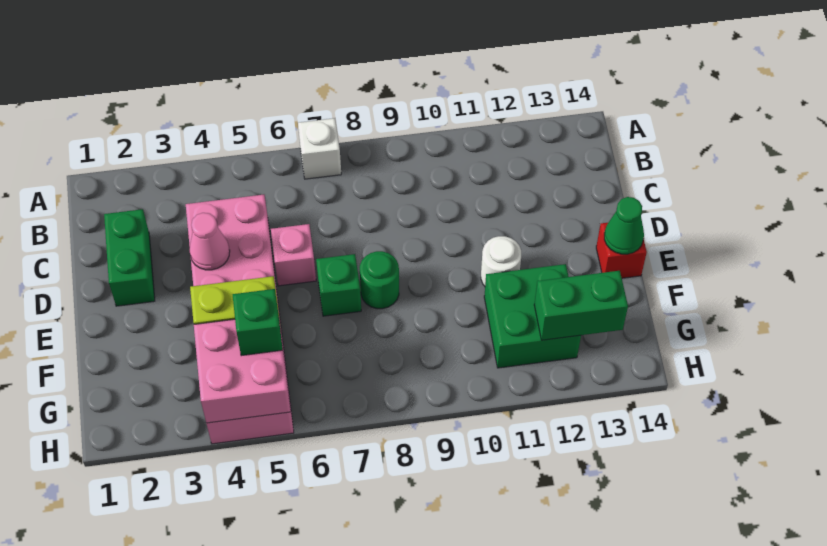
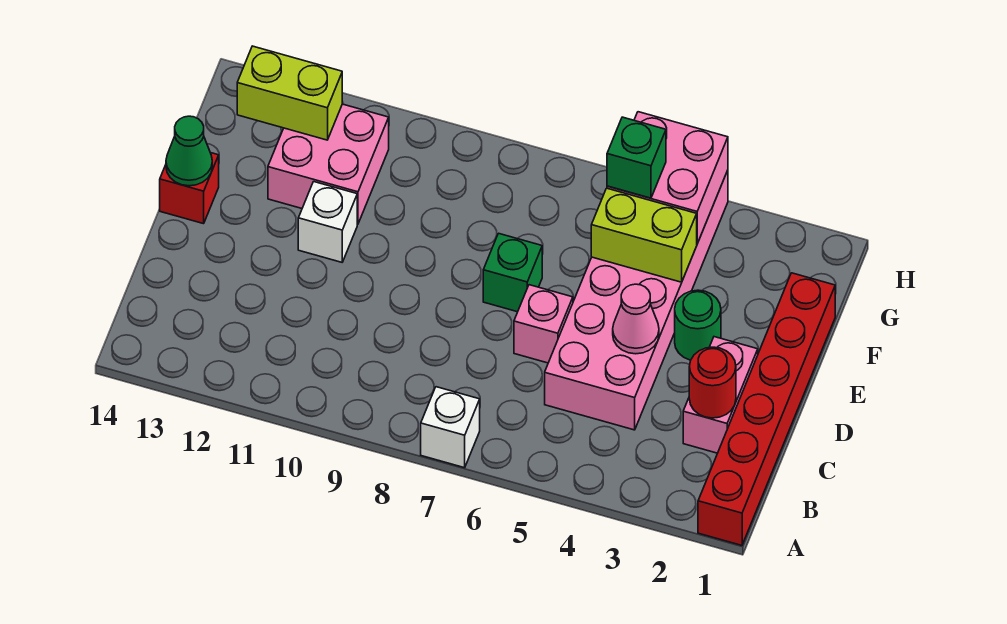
none -> red brick A1:F1 level 1
green brick C2:D2 level 1 -> pink brick C2:D2 level 1
none -> red round brick C2 level 2
green round brick E8 level 1 -> green round brick E3 level 1
white round brick E11 level 1 -> white brick E11 level 1
green brick F11:G12 level 1 -> pink brick F11:G12 level 1
green brick G12:G13 level 2 -> lime brick G12:G13 level 2

